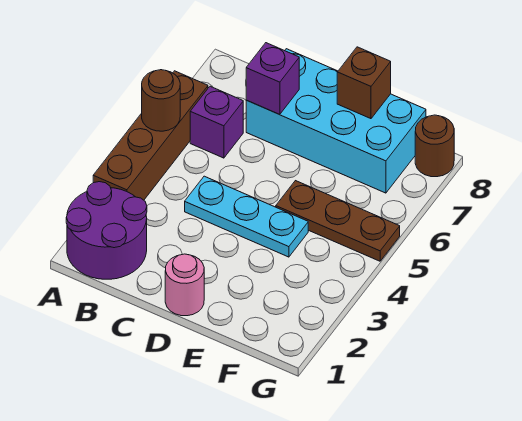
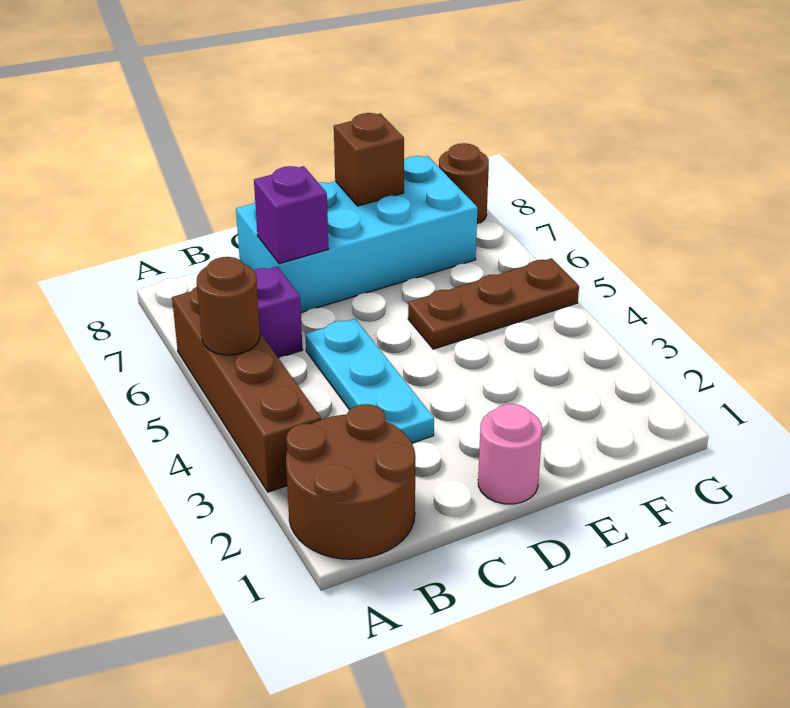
purple round brick A1:B2 level 1 -> brown round brick A1:B2 level 1
cyan plate C4:E4 level 1 -> cyan plate C3:C5 level 1

